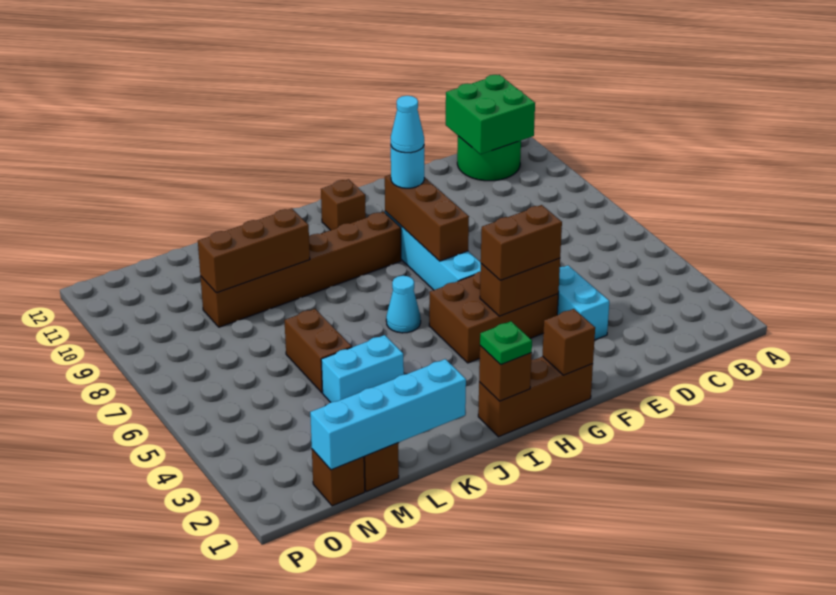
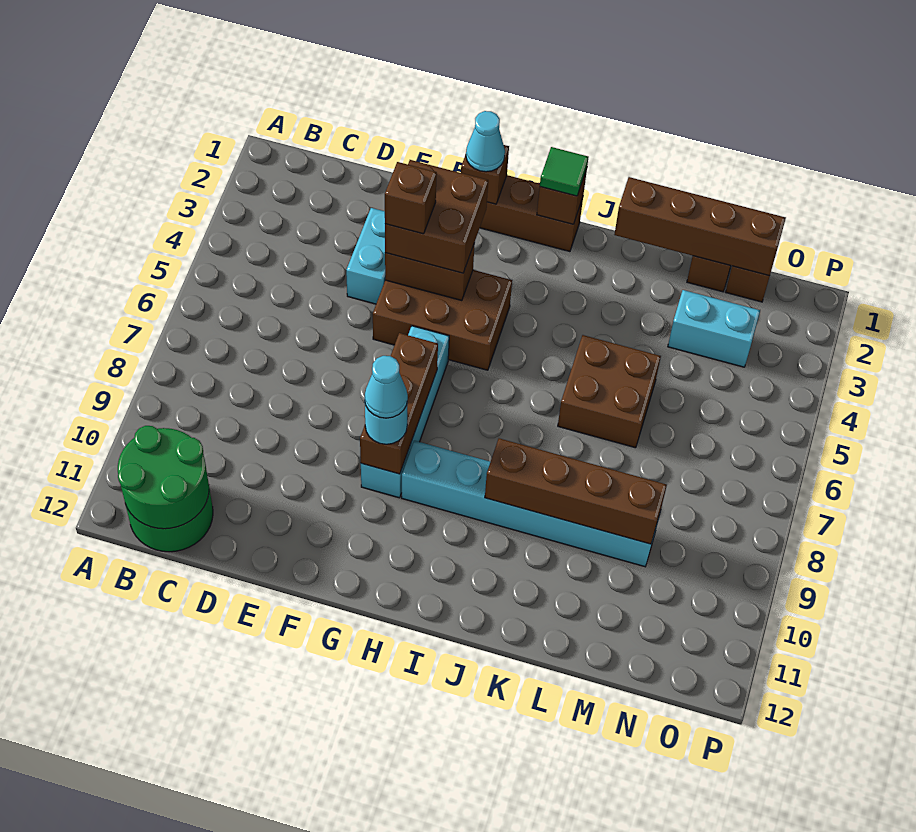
green brick B11:C12 level 2 -> green round brick B11:C12 level 2
brown brick F4:G4 level 3 -> brown brick F3:G4 level 3
brown brick H9:M9 level 1 -> cyan brick H9:M9 level 1
brown brick H11 level 1 -> brown brick F4 level 4
green plate I1 level 3 -> green tile I1 level 3
cyan cone I6 level 1 -> cyan cone G1 level 3
cyan brick K1:N1 level 2 -> brown brick K1:N1 level 2
cyan brick K4:L4 level 1 -> cyan brick M3:N3 level 1
brown brick K9:M9 level 2 -> brown brick J9:M9 level 2
brown brick L5:L6 level 1 -> brown brick K5:L6 level 1

